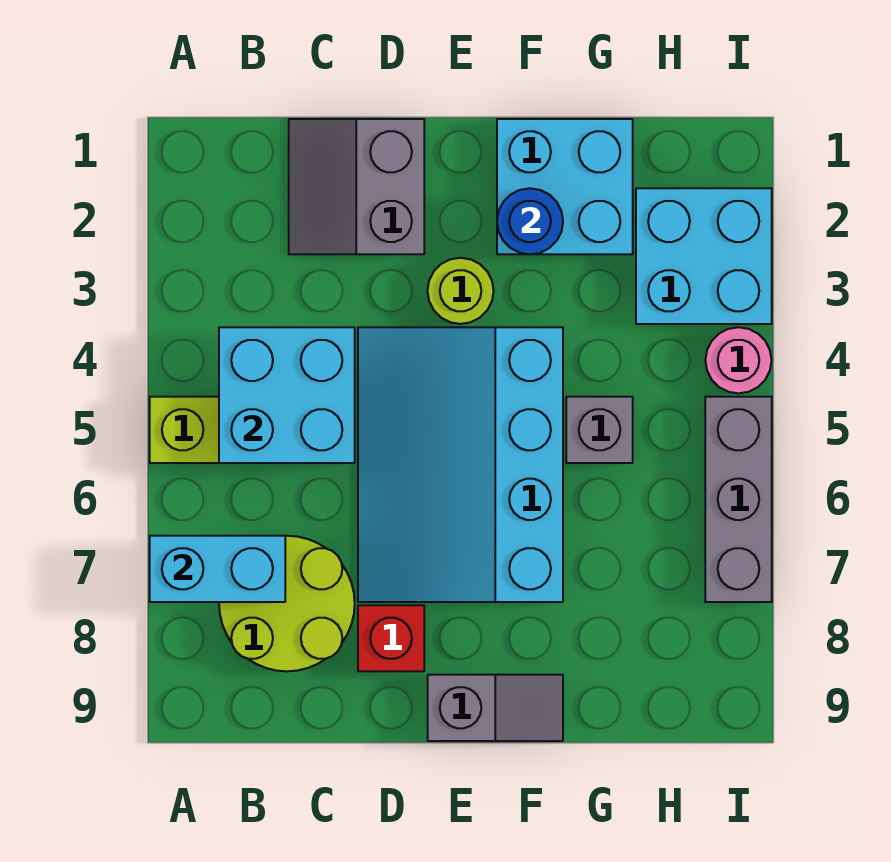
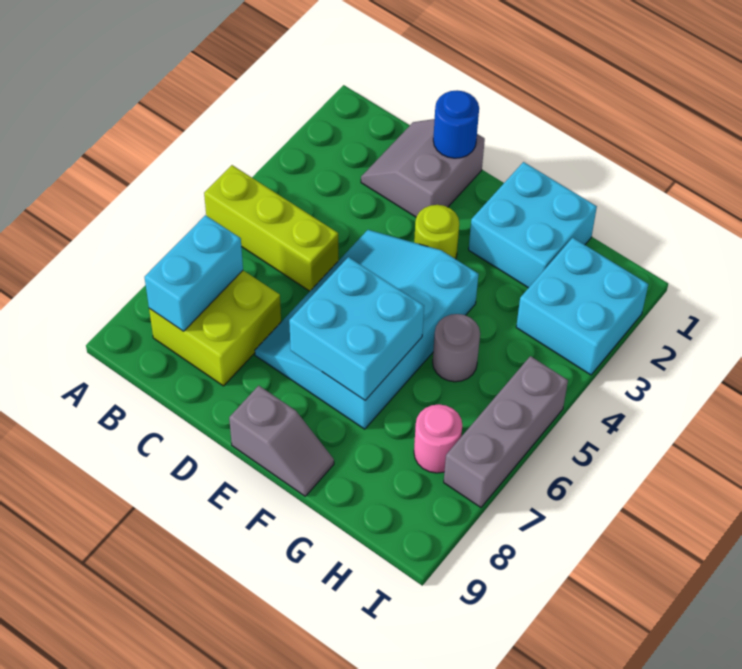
cyan brick A7:B7 level 2 -> cyan brick B7:B8 level 2
cyan brick B4:C5 level 2 -> cyan brick E6:F7 level 2
lime round brick B7:C8 level 1 -> lime brick B7:C8 level 1
red brick D8 level 1 -> none
blue round brick F2 level 2 -> blue round brick D1 level 2
grey brick G5 level 1 -> grey round brick G5 level 1
pink round brick I4 level 1 -> pink round brick H7 level 1

